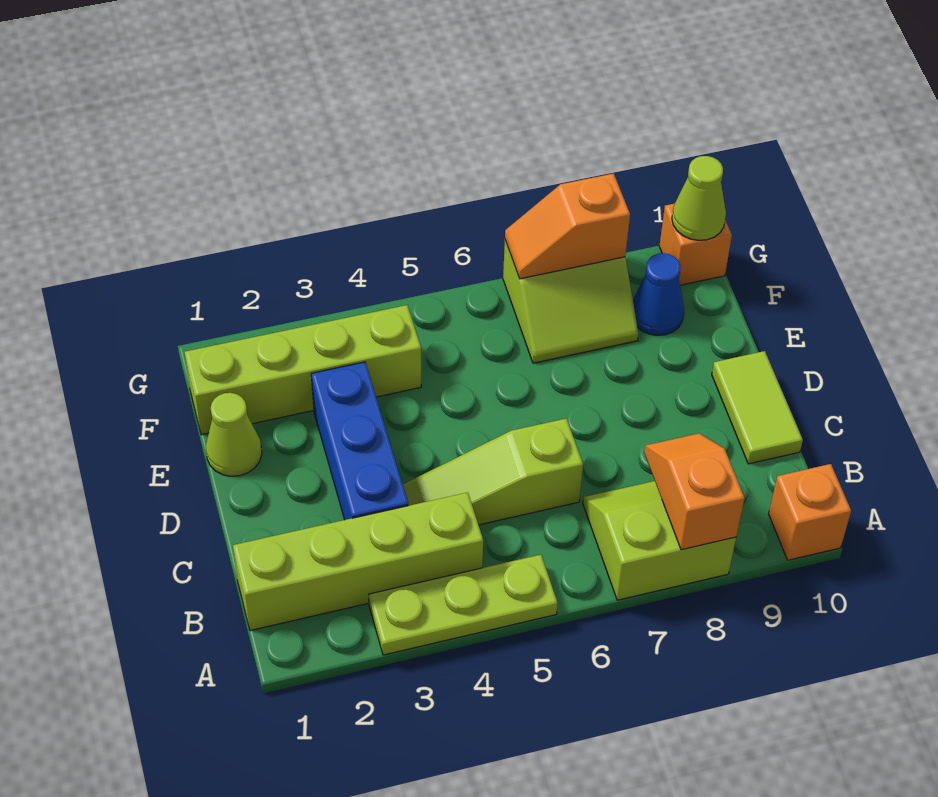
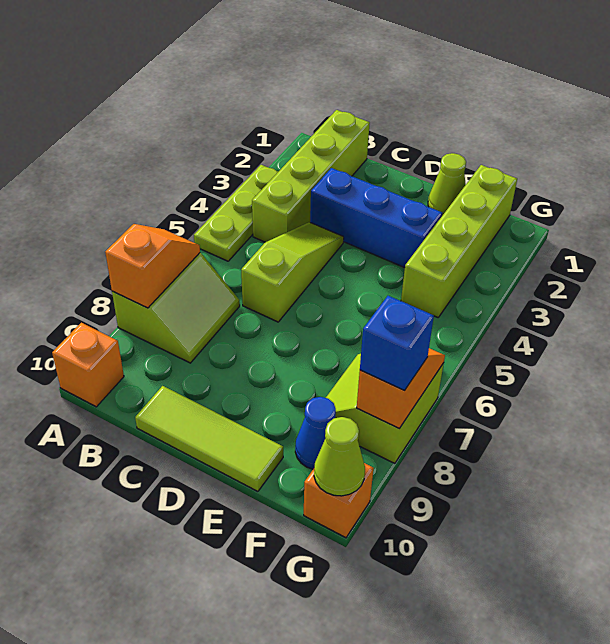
orange slope A8:B8 level 2 top A -> orange slope A7:A8 level 2 top 8
lime tile C10:D10 level 1 -> lime tile C10:E10 level 1
none -> blue brick G8 level 3

